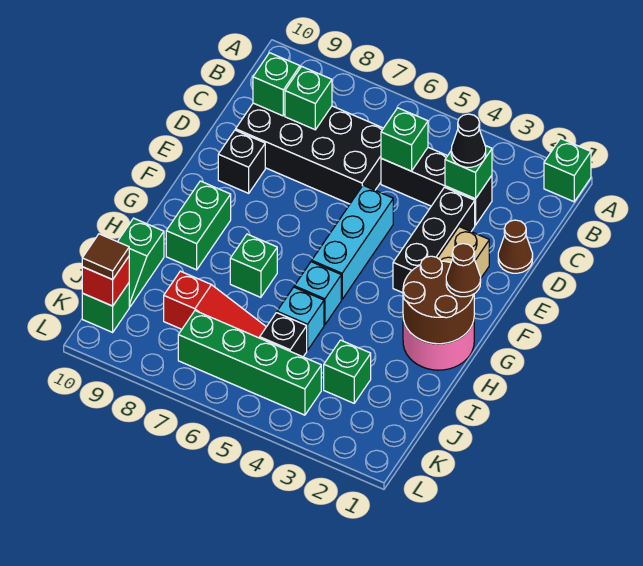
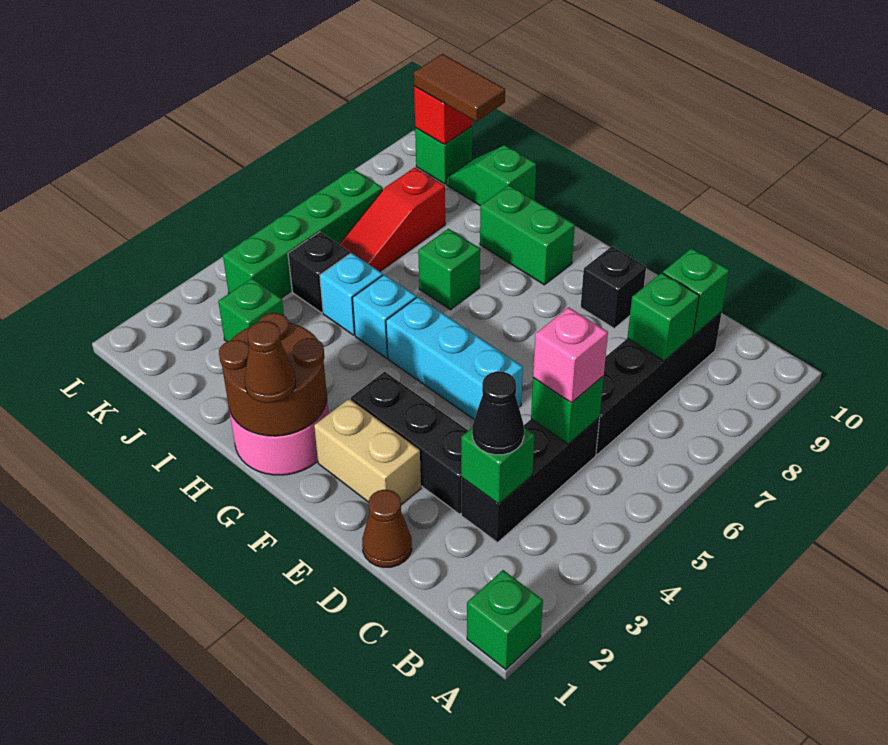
none -> pink brick C5 level 3
black brick C6:D9 level 1 -> black brick C6:C9 level 1
brown tile K10 level 3 -> brown tile J10:K10 level 3

